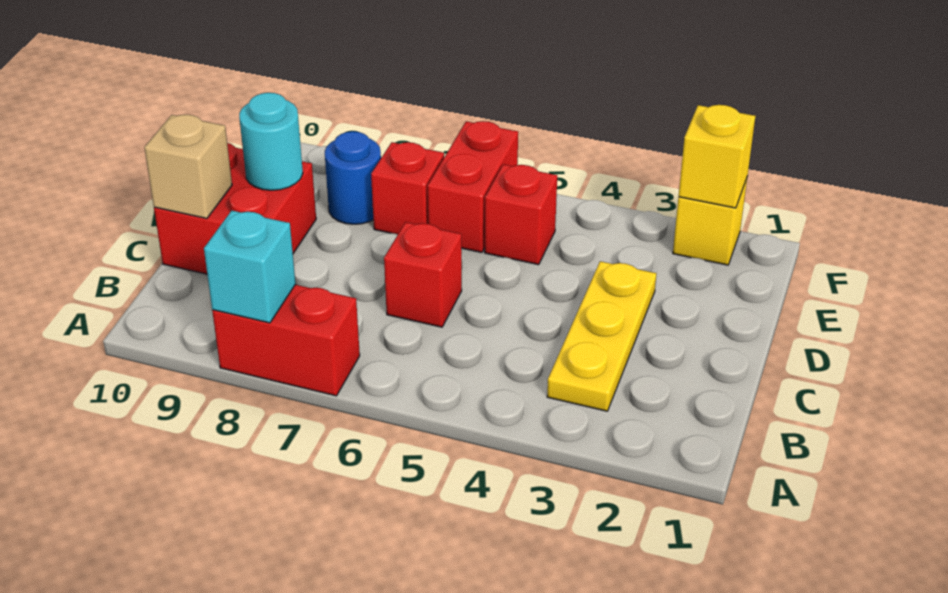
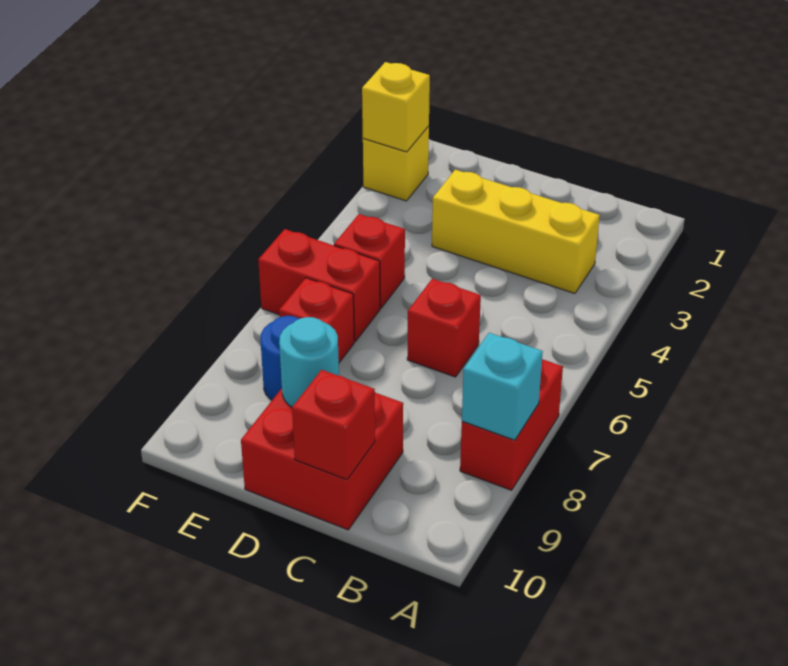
yellow plate B3:D3 level 1 -> yellow brick B3:D3 level 1
tan brick C10 level 2 -> red brick C10 level 2

